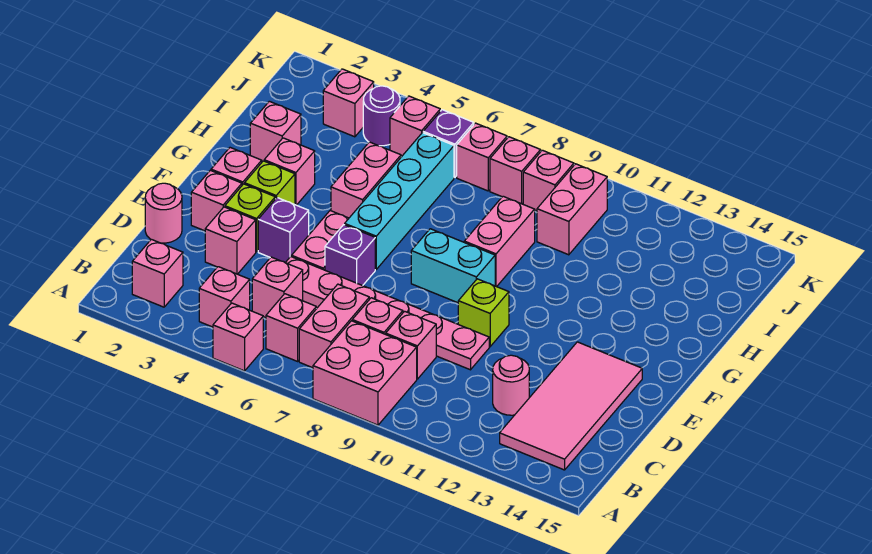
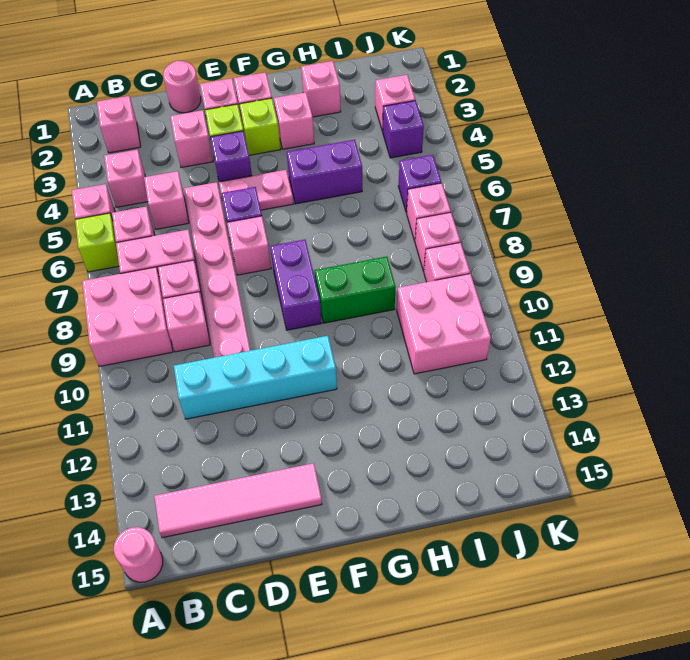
pink tile B13:E14 level 1 -> pink tile B14:E14 level 1
pink round brick C12 level 1 -> pink round brick A15 level 1
lime brick E10 level 1 -> lime brick A6 level 1
cyan brick F6:I6 level 1 -> cyan brick C11:F11 level 1
cyan brick F8:F9 level 1 -> purple brick F8:F9 level 1
pink brick G5:H5 level 1 -> purple brick G5:H5 level 1
pink brick G9:H9 level 1 -> green brick G9:H9 level 1
pink brick I10:J10 level 1 -> pink brick I10:J11 level 1
purple round brick J4 level 1 -> purple brick J4 level 1
pink brick J5 level 1 -> pink brick E7 level 1

